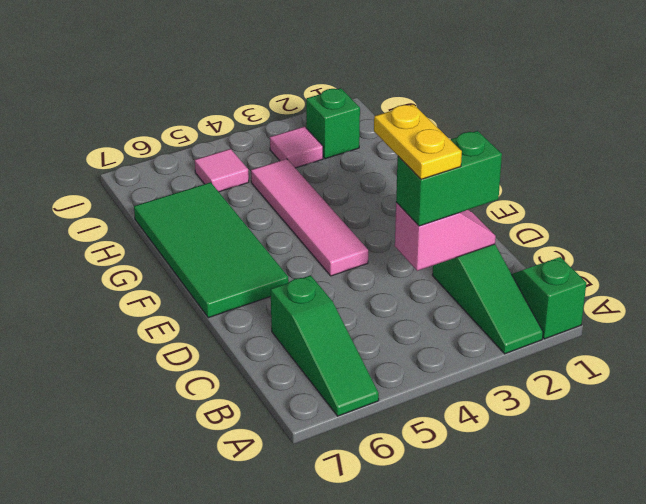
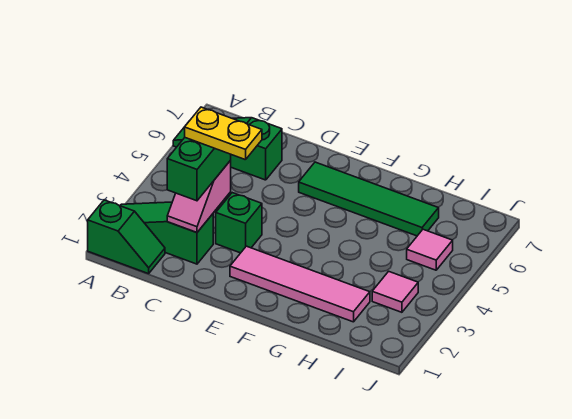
pink tile E4:H4 level 1 -> pink tile E2:H2 level 1
green tile E6:H7 level 1 -> green tile E6:H6 level 1
green brick I2 level 1 -> green brick D3 level 1

